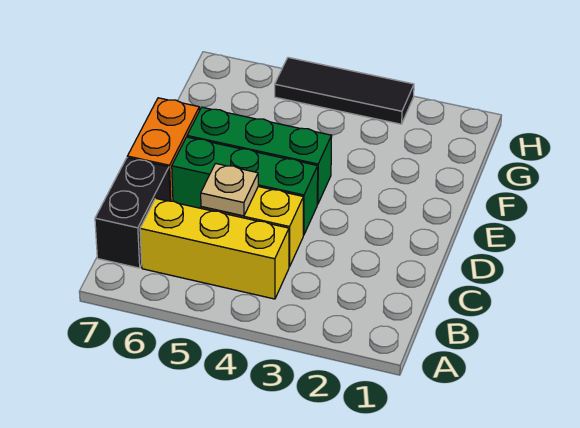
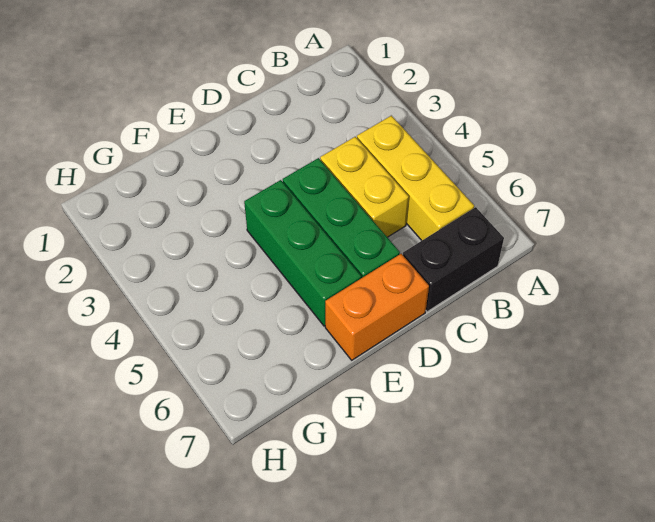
tan plate C5 level 2 -> none
black tile H3:H5 level 1 -> none

